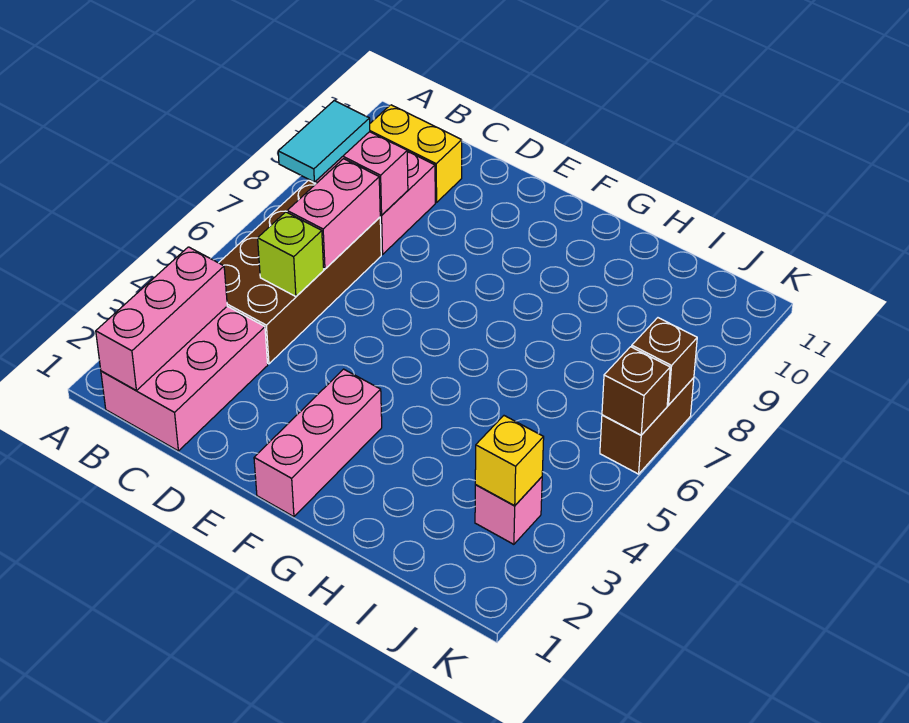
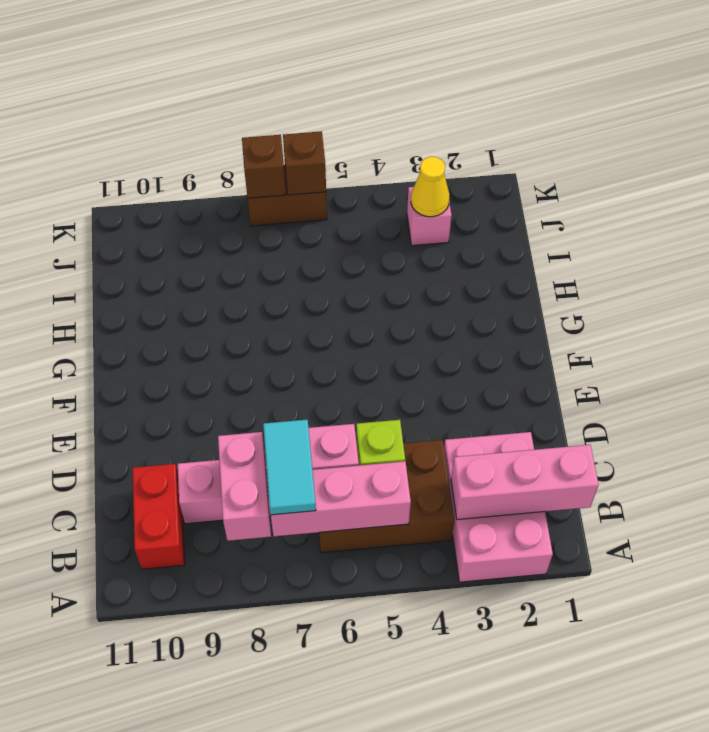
pink brick B1:C3 level 1 -> pink brick A2:C3 level 1
brown brick B4:C7 level 1 -> brown brick B4:C6 level 1
cyan tile B7:B8 level 3 -> cyan tile B7:C7 level 3
yellow brick B10:C10 level 1 -> red brick B10:C10 level 1
pink brick F1:F3 level 1 -> pink brick B5:B7 level 2
yellow brick J3 level 2 -> yellow cone J3 level 2

